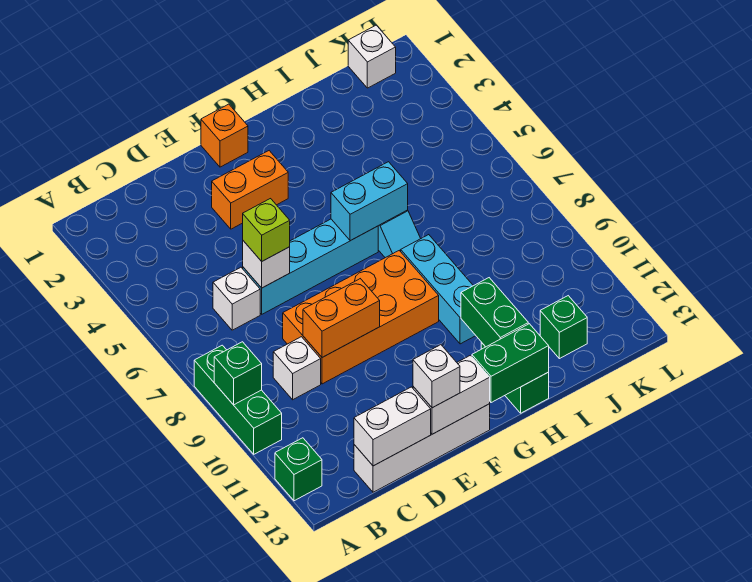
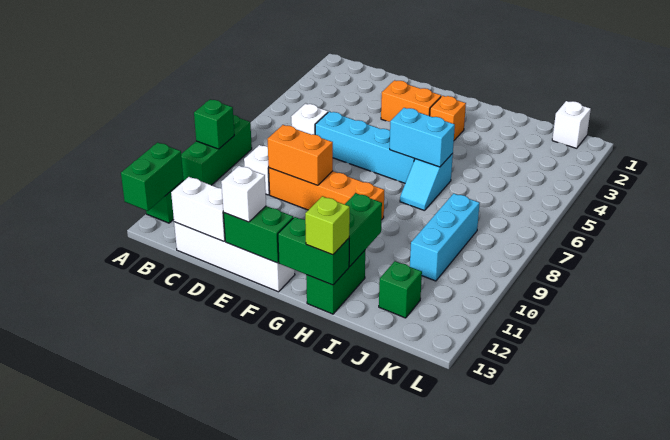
none -> green brick A12:A13 level 2
white brick D6 level 2 -> none
lime brick D6 level 3 -> lime brick H13 level 3
orange brick D8:G9 level 1 -> orange brick D9:G9 level 1
white brick E13:F13 level 2 -> green brick E13:F13 level 2
orange brick F1 level 1 -> orange brick G3 level 1
cyan brick H8:H10 level 1 -> cyan brick J8:J10 level 1

